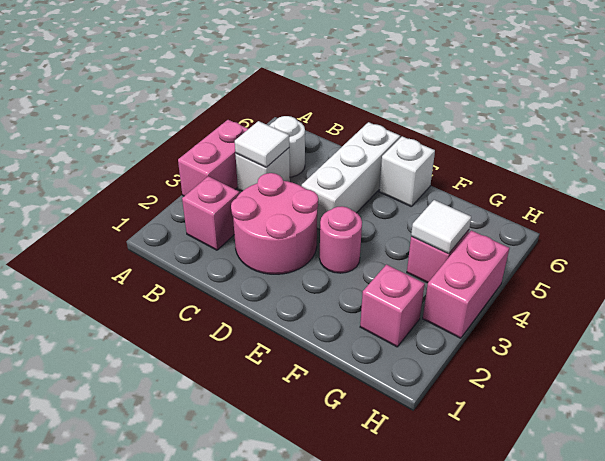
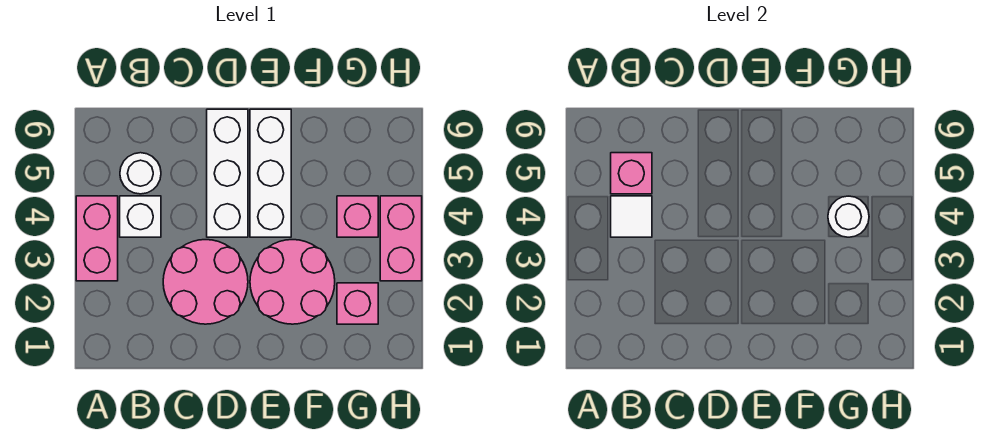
pink brick B2 level 1 -> pink brick B5 level 2
pink round brick E3 level 1 -> pink round brick E2:F3 level 1
white brick E6 level 1 -> white brick E4:E6 level 1
white tile G4 level 2 -> white round brick G4 level 2

